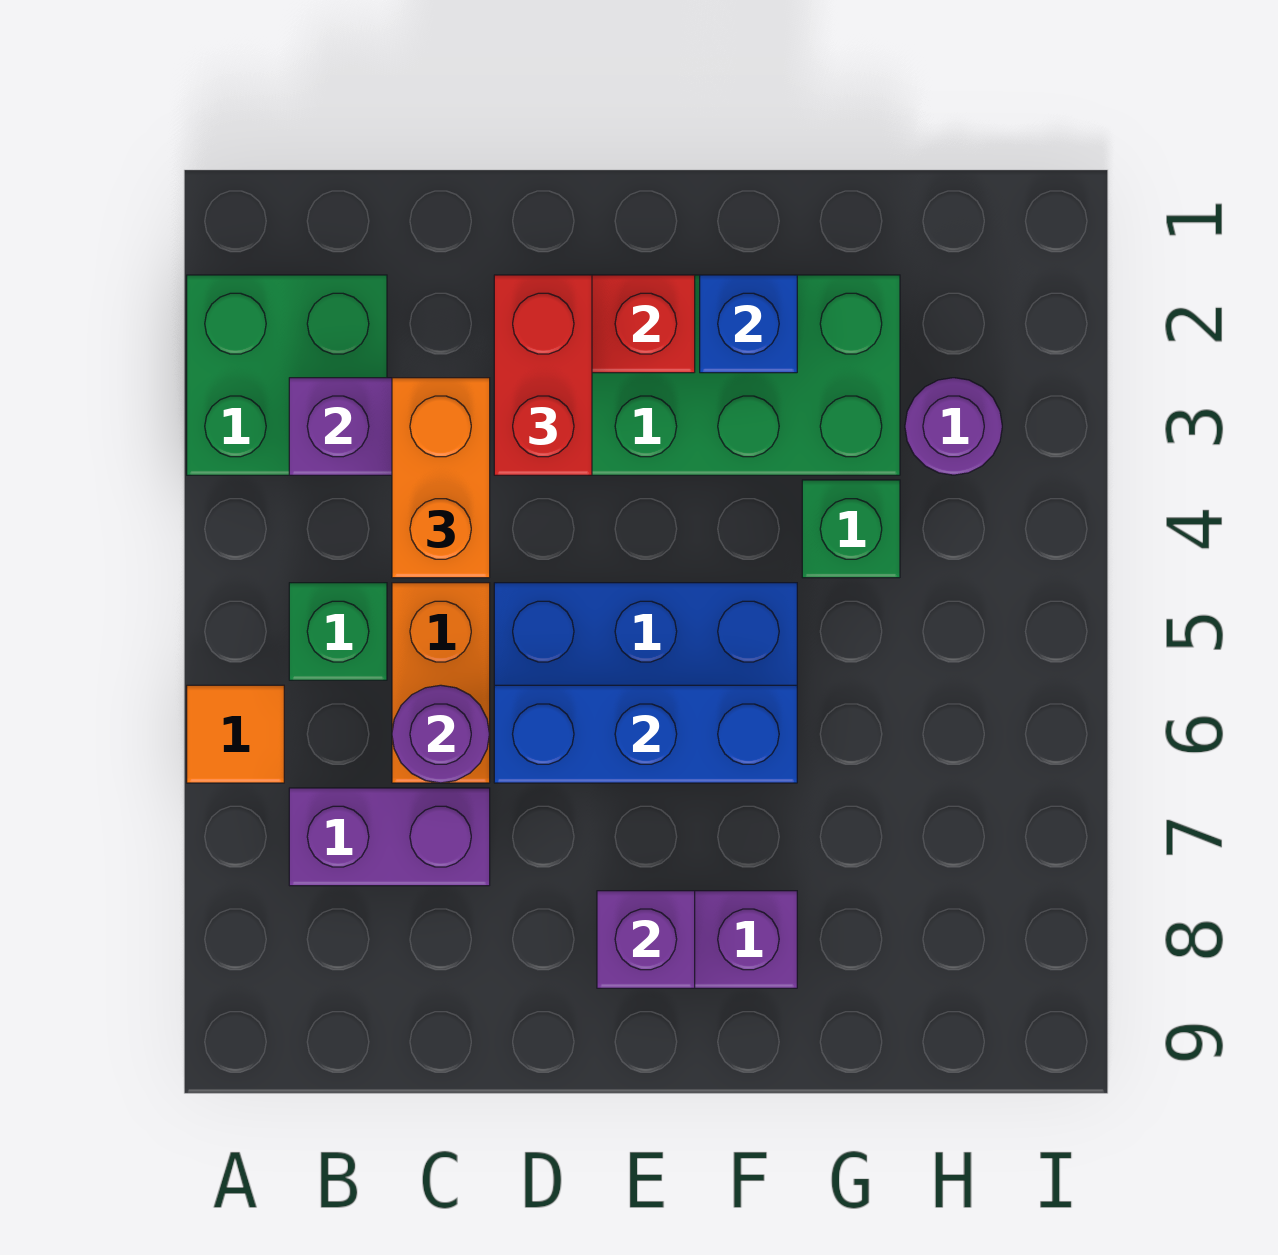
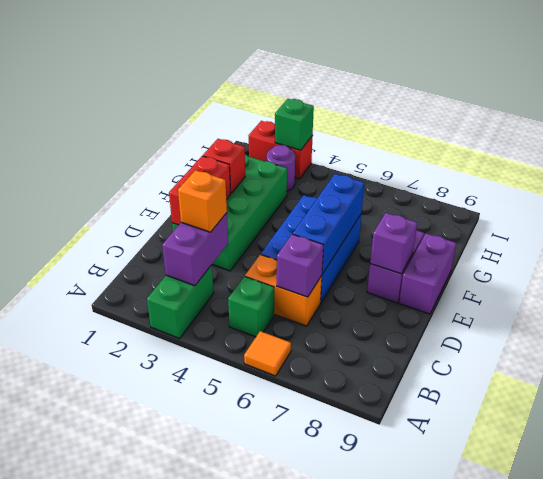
green brick A2:B3 level 1 -> green brick A3:B3 level 1
purple brick B7:C7 level 1 -> purple brick E9:F9 level 1
orange brick C3:C4 level 3 -> orange brick C3 level 3
purple round brick C6 level 2 -> purple brick C6 level 2
red brick D2:D3 level 3 -> red brick I2:I3 level 1
blue brick F2 level 2 -> red brick F2 level 2
green brick G4 level 1 -> green brick I3 level 2

